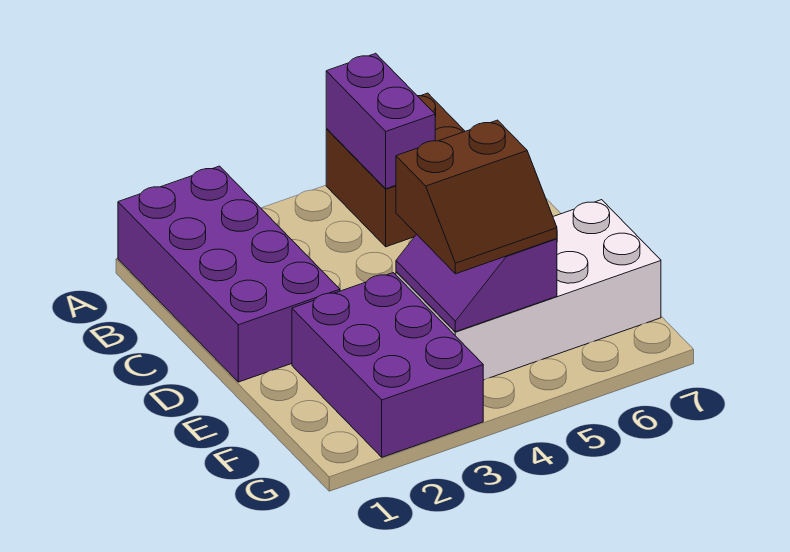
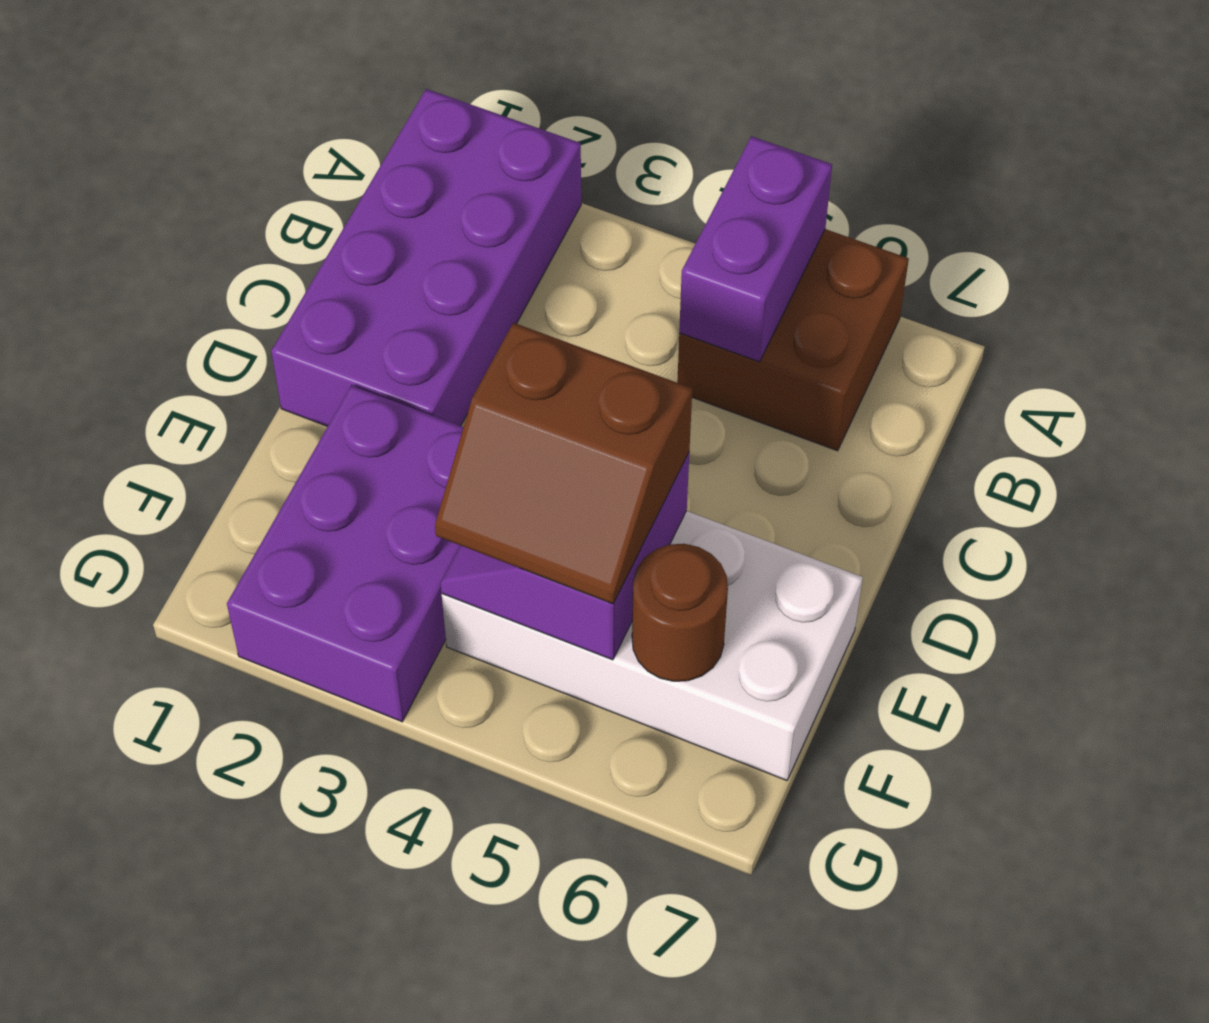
none -> brown round brick F6 level 2

